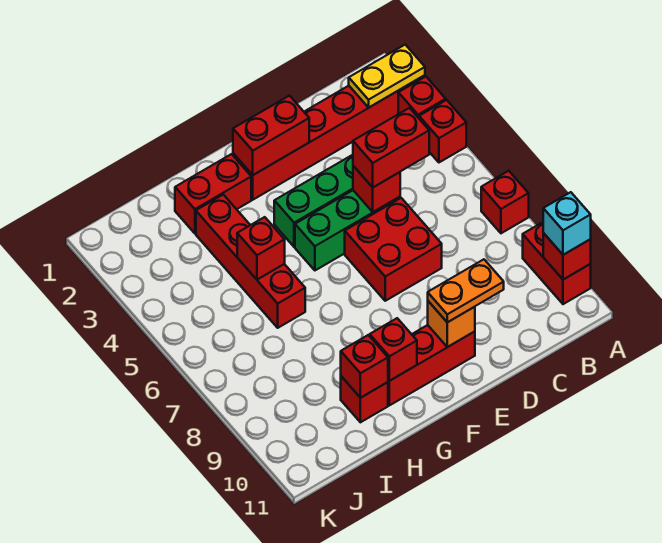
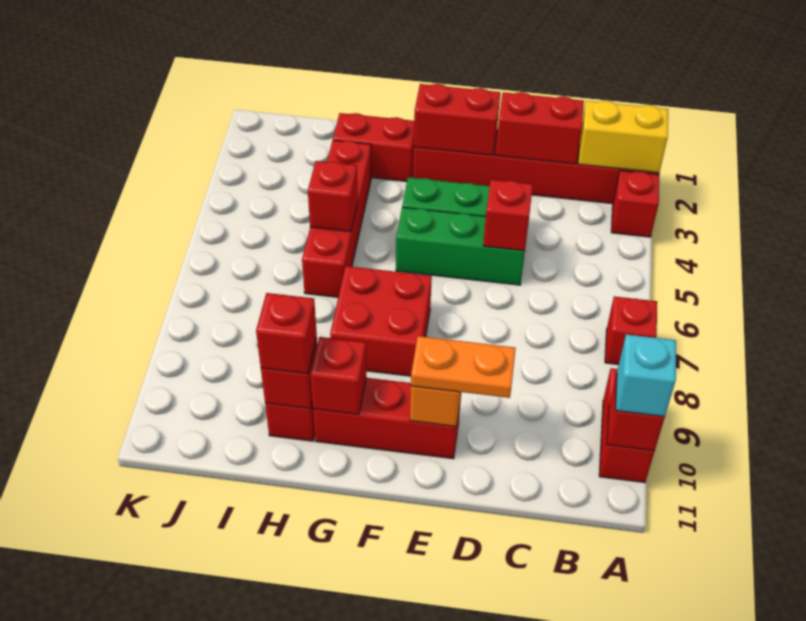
yellow plate A2:B2 level 2 -> yellow brick A2:B2 level 2
red brick A4 level 1 -> red brick H10 level 3
red brick C5:D5 level 3 -> red brick C2:D2 level 2
red brick D6:E7 level 1 -> red brick F7:G8 level 1

